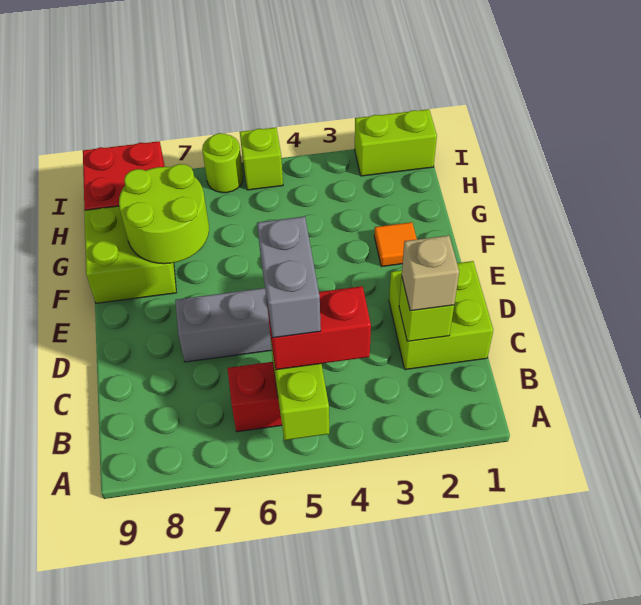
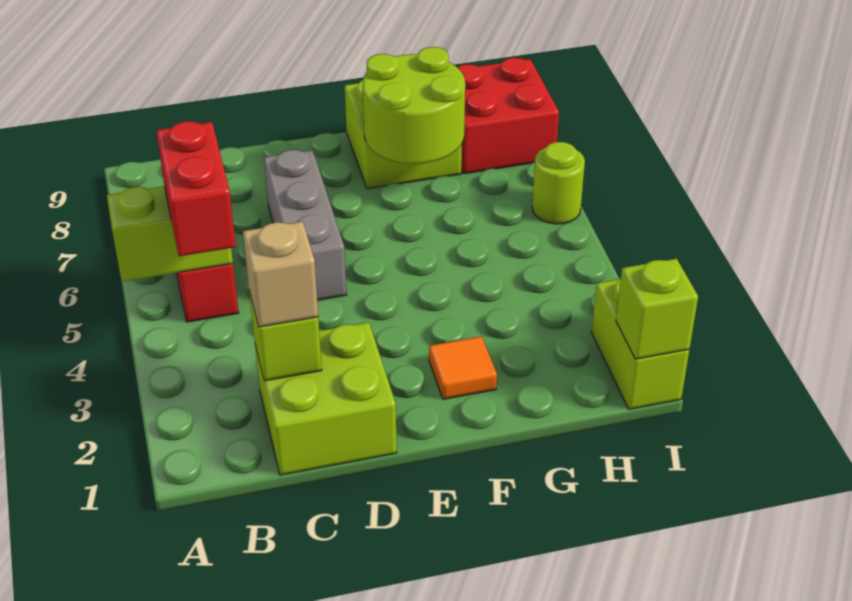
grey brick B5:C5 level 4 -> none
lime brick I5 level 1 -> lime brick I1 level 2

